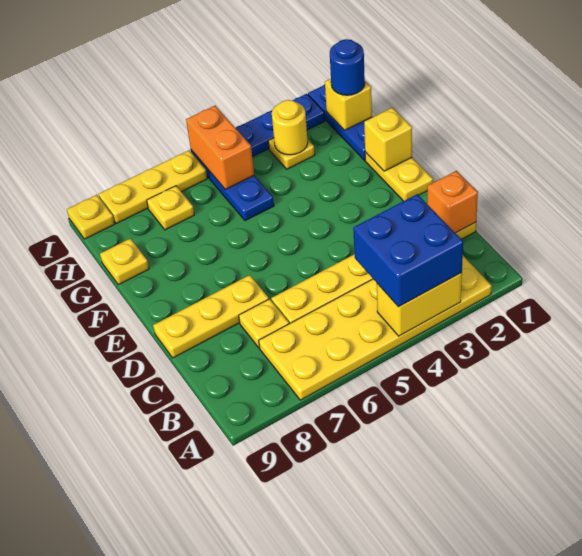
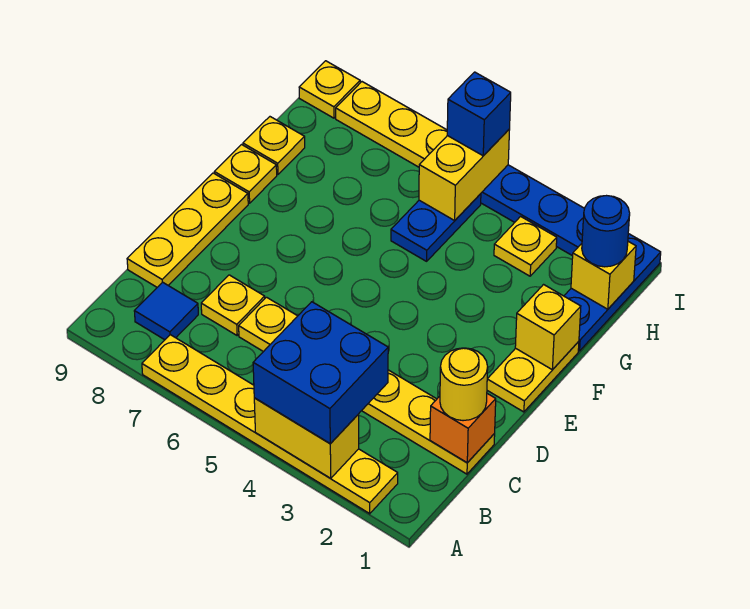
yellow plate A2:B7 level 1 -> yellow plate A2:A7 level 1
none -> blue tile B8 level 1
yellow plate D7:D9 level 1 -> yellow plate C9:E9 level 1
yellow round brick H3 level 2 -> yellow round brick C1 level 3
orange brick H5:I5 level 2 -> yellow brick H5:I5 level 2
yellow plate H7 level 1 -> yellow plate F9 level 1
none -> blue brick I5 level 3

